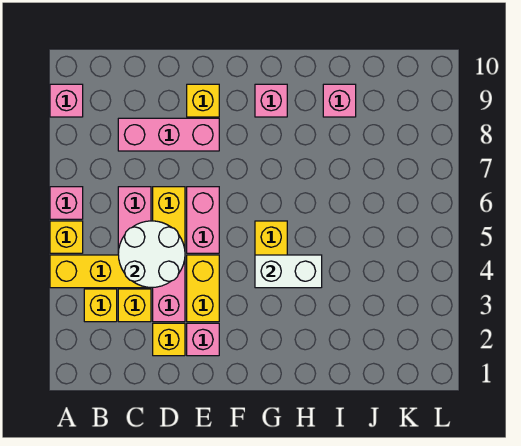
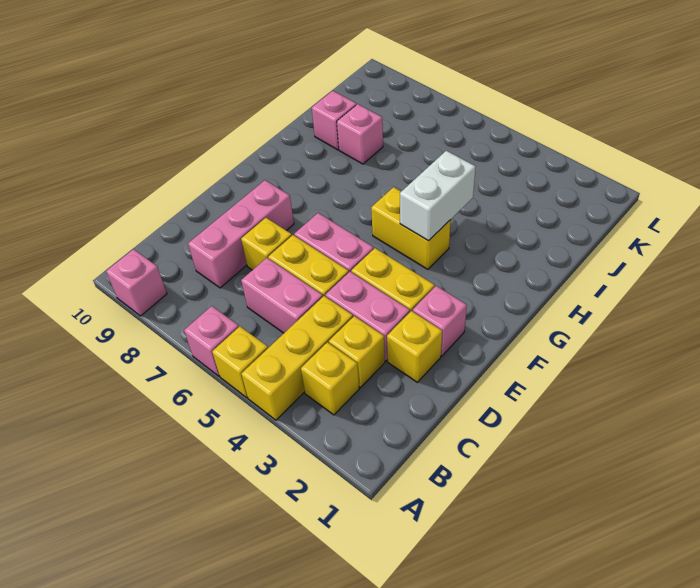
white round brick C4:D5 level 2 -> none
yellow brick E9 level 1 -> yellow brick D7 level 1
pink brick G9 level 1 -> pink brick I8 level 1

